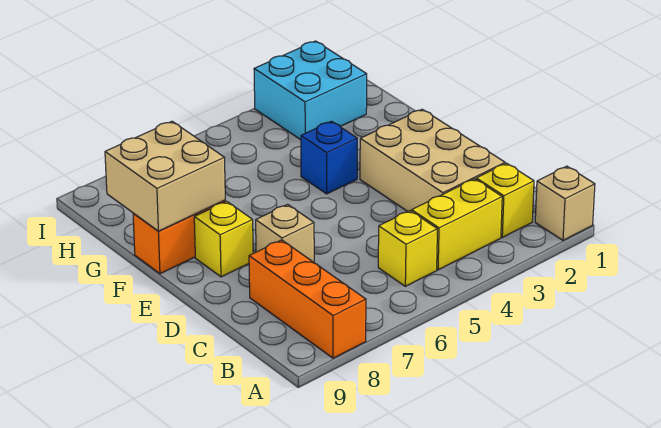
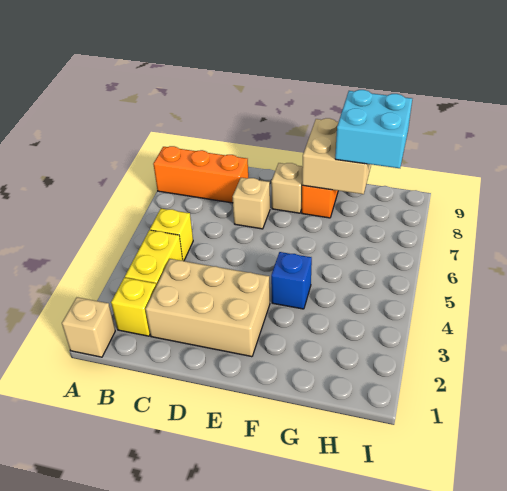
yellow brick E8 level 1 -> tan brick E8 level 1
cyan brick H2:I3 level 1 -> cyan brick G8:H9 level 3

